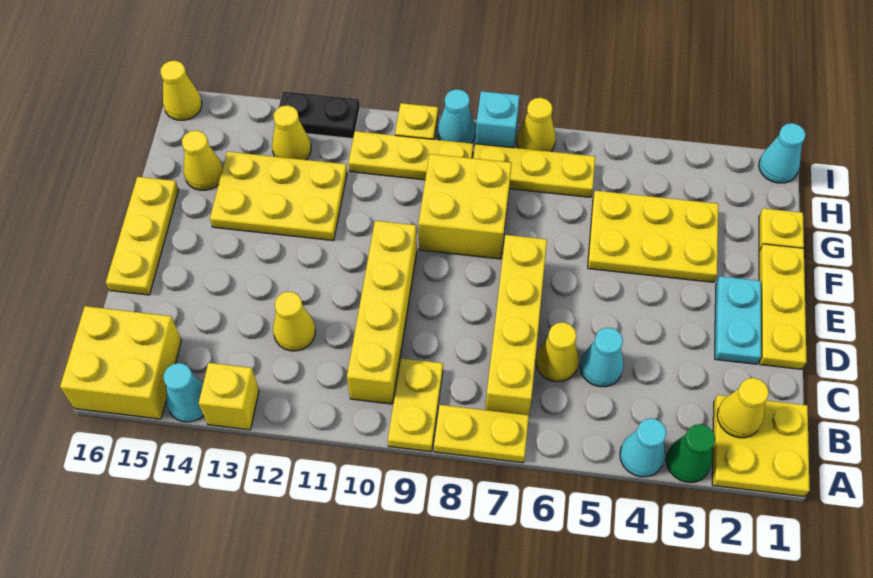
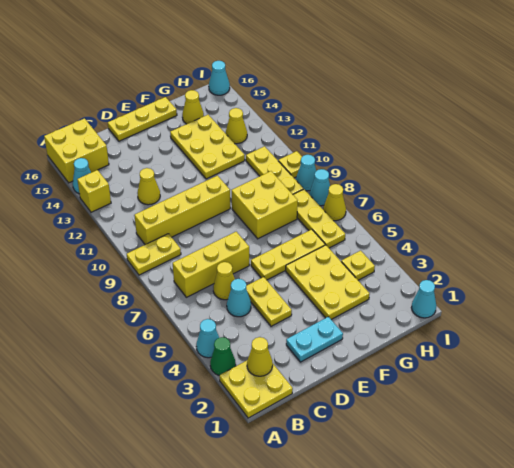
yellow plate A7:A8 level 1 -> yellow plate D4:D5 level 1
yellow brick B7:E7 level 1 -> yellow brick B7:D7 level 1
yellow plate D1:F1 level 1 -> yellow plate E6:G6 level 1
yellow plate G1 level 1 -> yellow plate H4 level 1
cyan brick I8 level 1 -> cyan cone I8 level 1
black plate I12:I13 level 1 -> none
yellow cone I16 level 1 -> cyan cone I16 level 1

